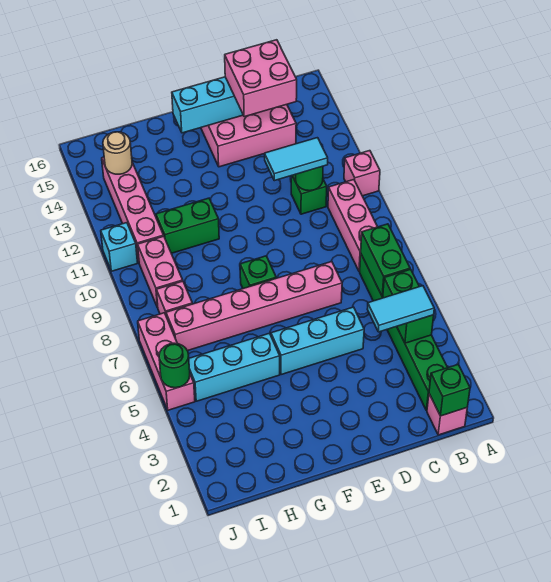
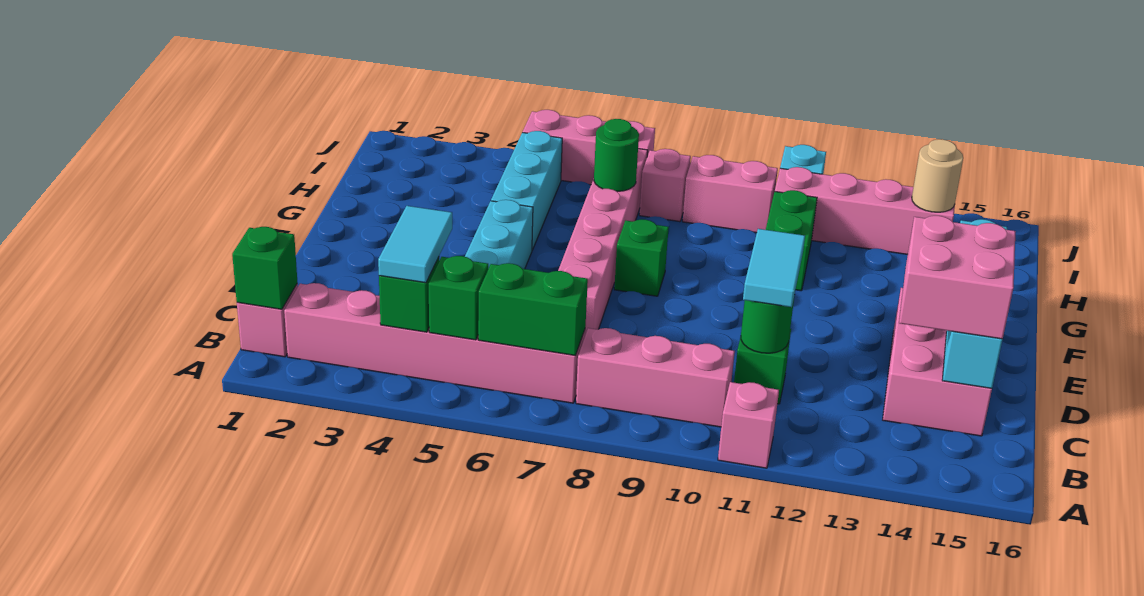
green brick B2:B7 level 1 -> pink brick B2:B7 level 1
green round brick J5 level 2 -> green round brick H7 level 2

